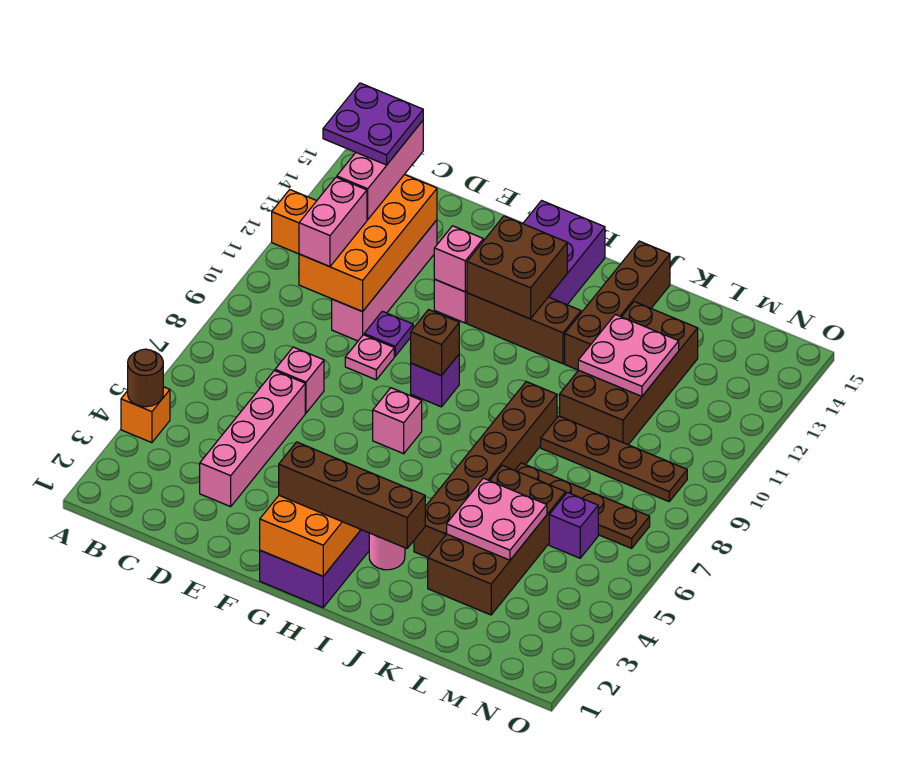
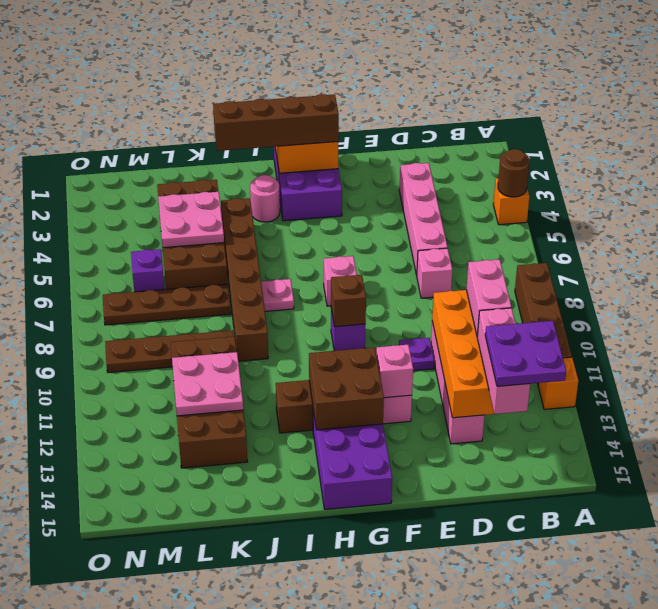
pink plate E9 level 1 -> pink plate I7 level 1
brown brick J12:J15 level 1 -> brown brick A8:A11 level 1

